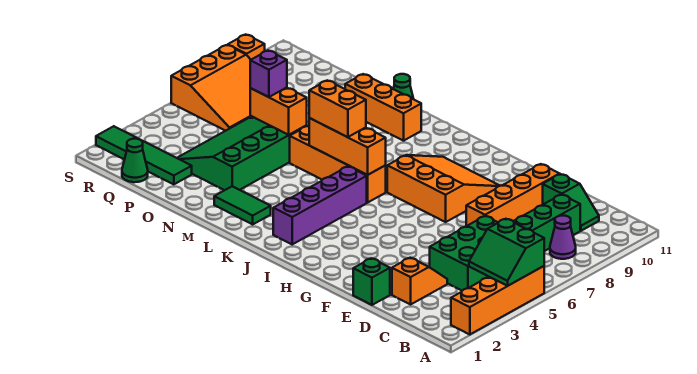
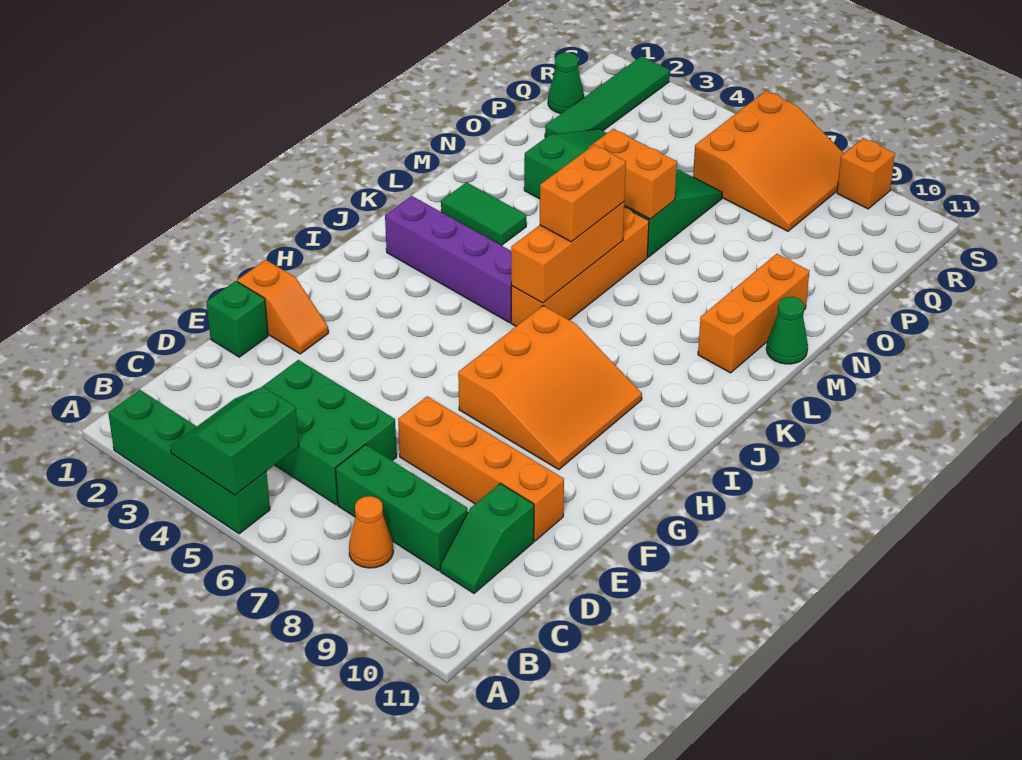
orange brick A2:A5 level 1 -> green brick A2:A5 level 1
purple cone B8 level 1 -> orange cone B8 level 1
orange slope D2:D3 level 1 top 2 -> orange slope F1:F2 level 1 top 1
green tile L2:M2 level 1 -> green tile L2:L3 level 1
orange brick N6:O6 level 2 -> orange brick N5:N6 level 2
purple brick O6 level 3 -> none
orange slope Q6:S8 level 1 top S -> orange slope Q6:S8 level 1 top 6

